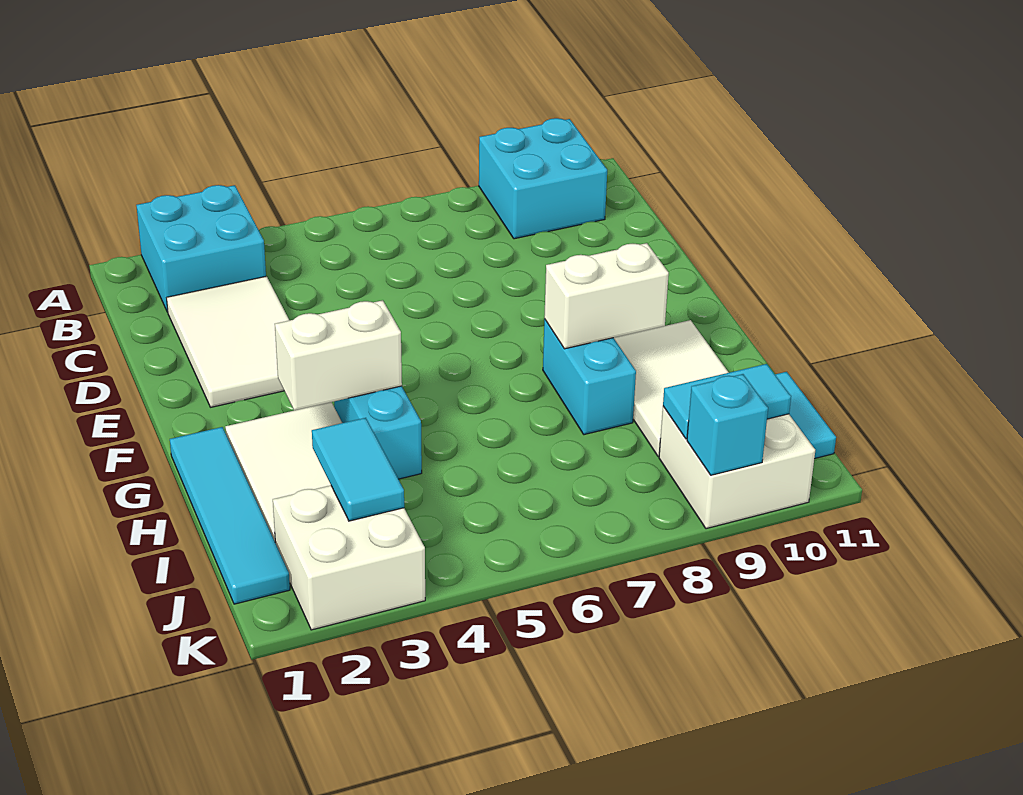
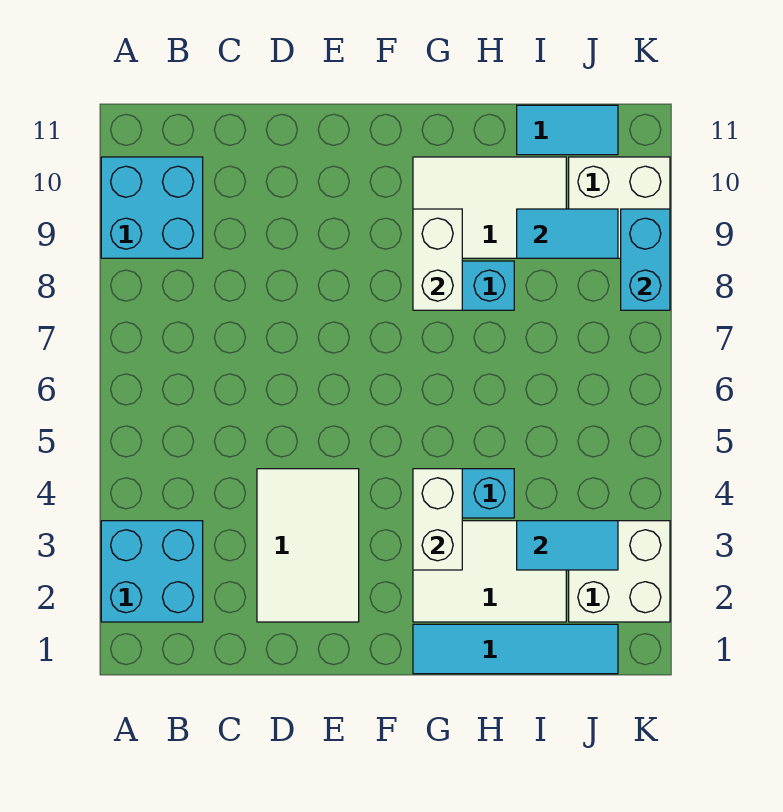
white tile C2:E3 level 1 -> white tile D2:E4 level 1
cyan tile J9:J10 level 2 -> cyan tile I9:J9 level 2
cyan brick K9 level 2 -> cyan brick K8:K9 level 2

